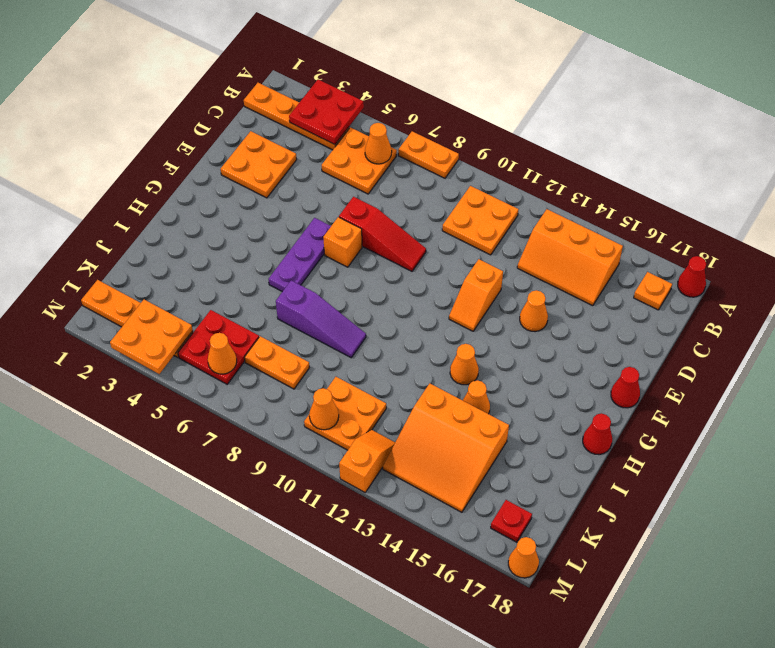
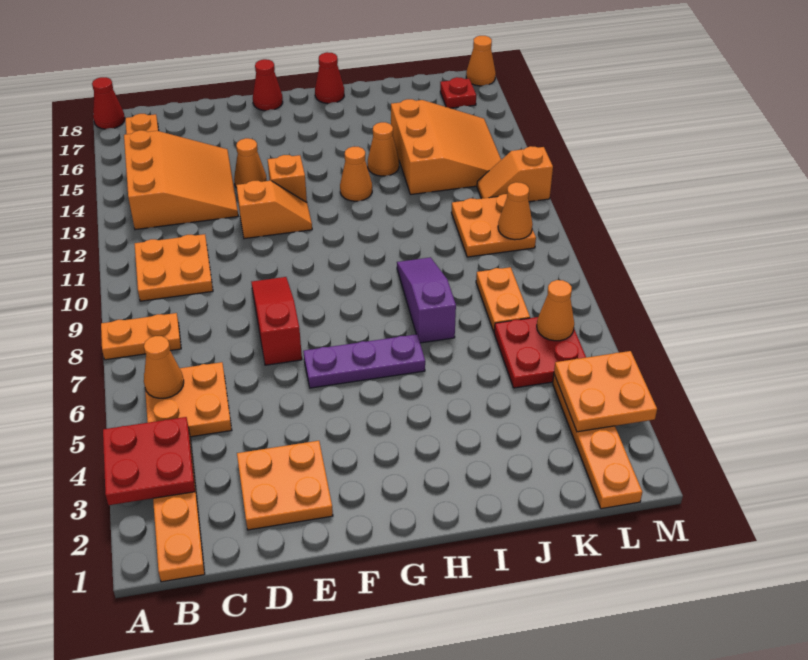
orange plate A7:A8 level 1 -> orange plate A8:B8 level 1
orange slope B13:C15 level 1 top B -> orange slope B13:D15 level 1 top B
orange brick F7 level 1 -> orange brick F13 level 1

